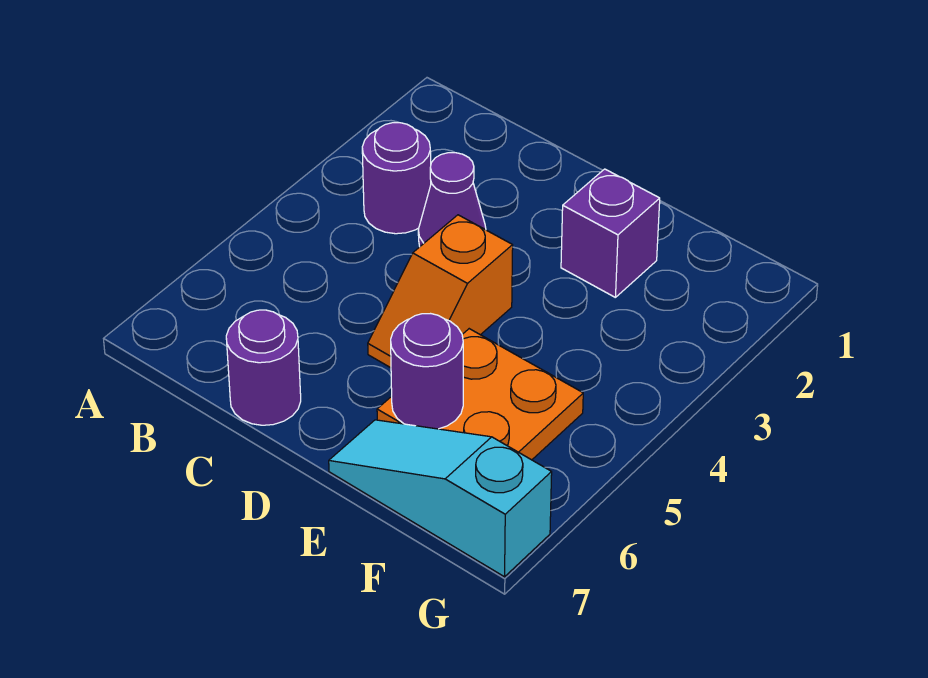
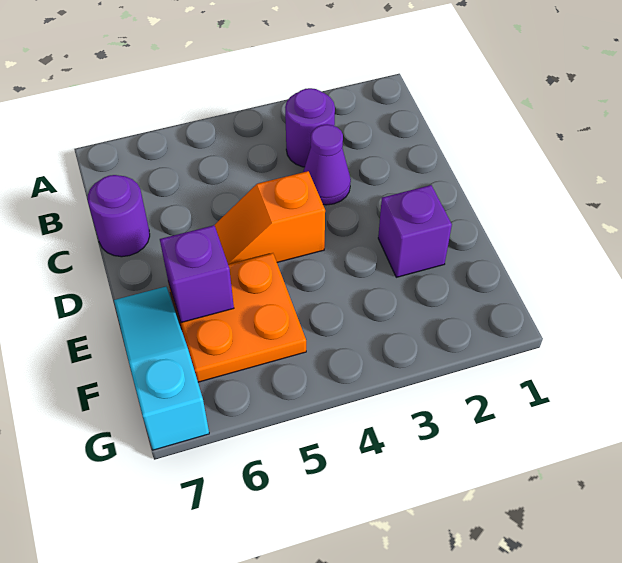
purple round brick E6 level 2 -> purple brick E6 level 2

